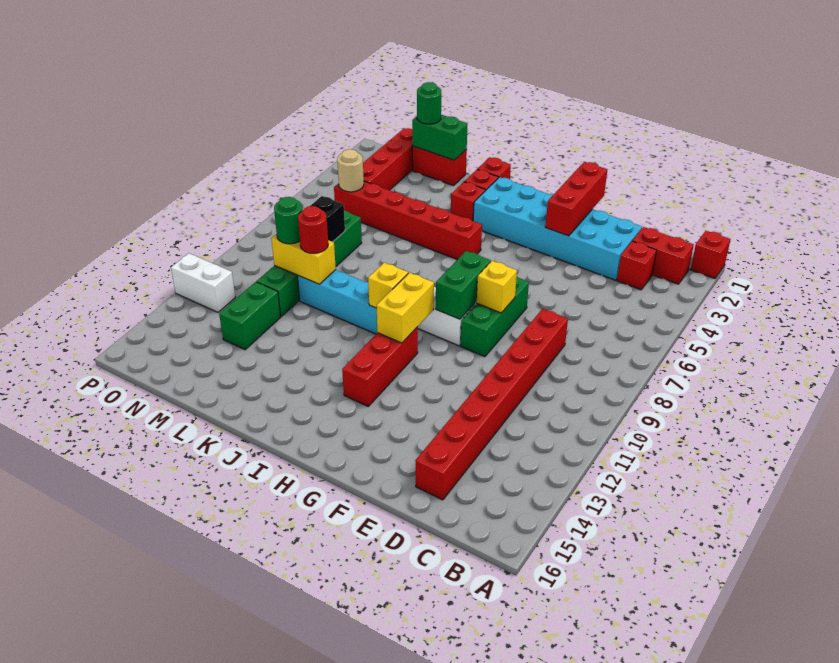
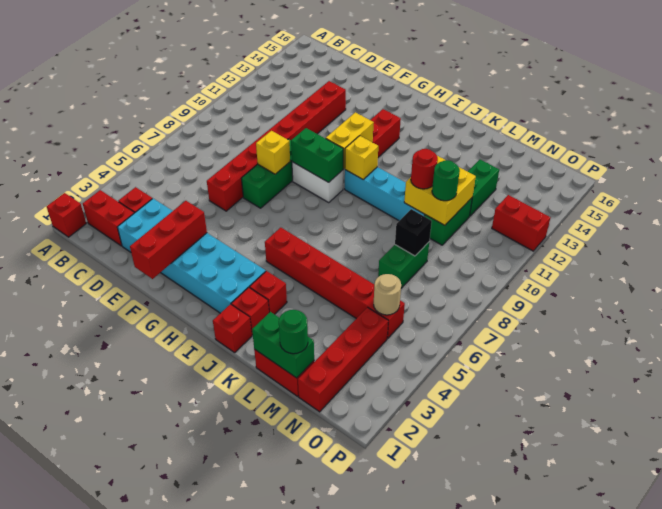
red brick D8:D15 level 1 -> red brick E6:E13 level 1
green brick G8:G9 level 2 -> green brick G9:H9 level 2
yellow brick L10:M10 level 2 -> yellow brick L10:M11 level 2
white brick O12:P12 level 1 -> red brick O12:P12 level 1

